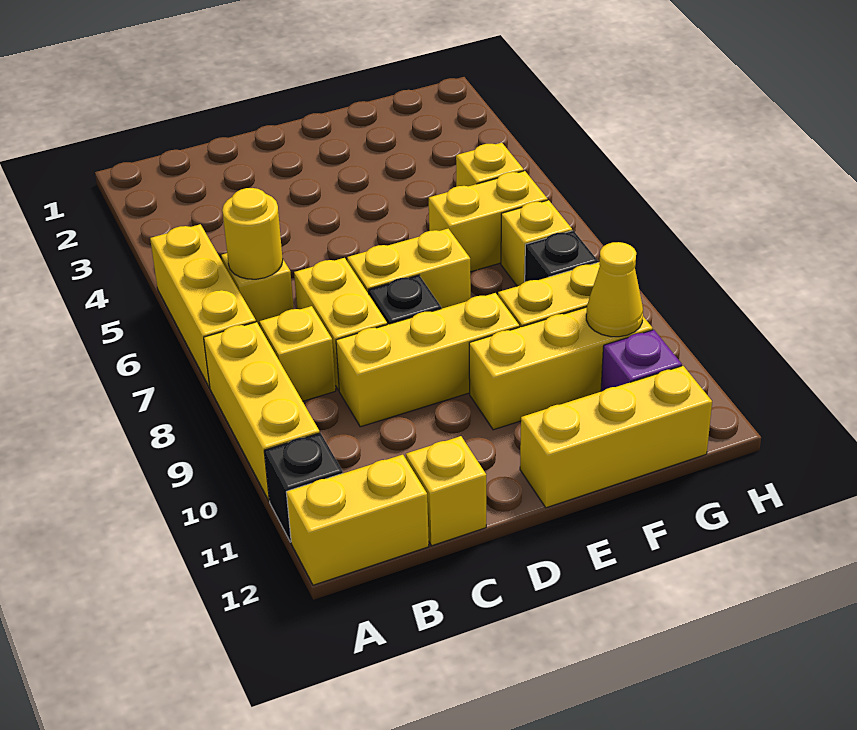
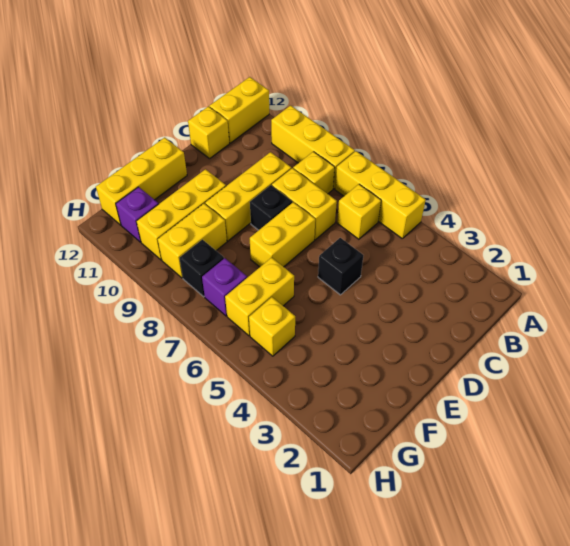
black brick A11 level 1 -> black brick D5 level 1
yellow round brick B6 level 2 -> none
yellow brick G7 level 1 -> purple brick G7 level 1
yellow cone G10 level 2 -> none

